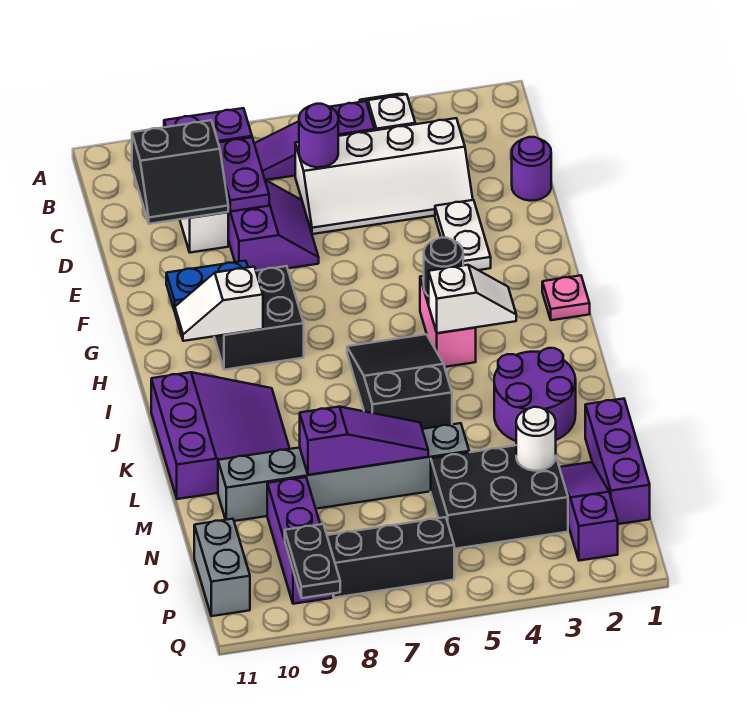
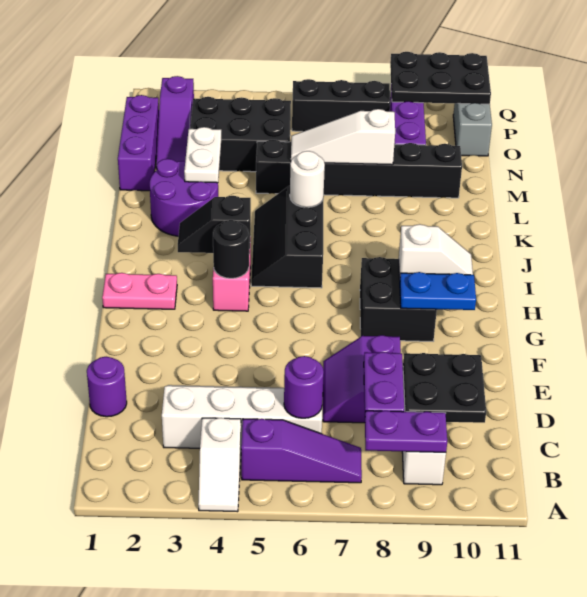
black slope C9:D10 level 2 top C -> black plate C9:D10 level 2
white plate E3:F3 level 1 -> white plate L3:M3 level 2
pink plate H1 level 1 -> pink plate H1:H2 level 1
white slope I3:I4 level 2 top 4 -> black slope I3:I4 level 2 top 4
black slope I5:K6 level 1 top K -> black slope I5:K6 level 1 top 6
purple slope J9:L11 level 1 top 11 -> none
grey brick M5:M10 level 1 -> black brick M5:M10 level 1
purple slope M6:M8 level 2 top 8 -> white slope M6:M8 level 2 top 8
white round brick N3 level 2 -> white round brick K6 level 2
black plate P9:Q9 level 2 -> black plate P9:Q11 level 2

